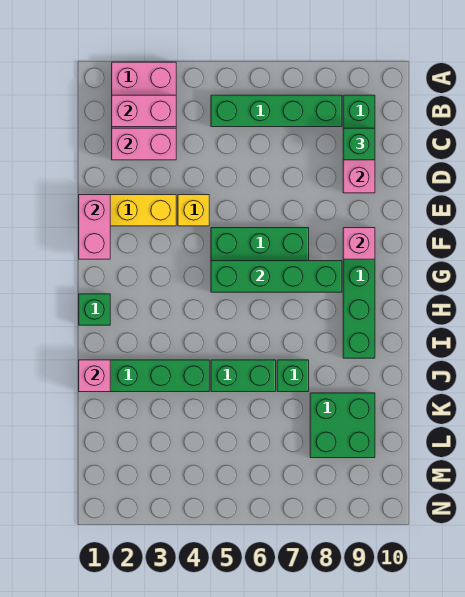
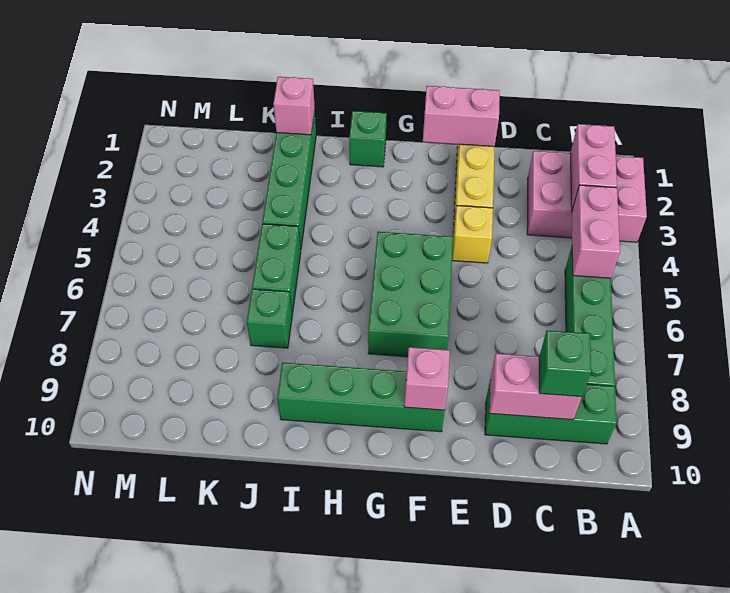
pink brick C2:C3 level 2 -> pink brick B4:B5 level 2
green brick G5:G8 level 2 -> none
green brick K8:L9 level 1 -> none

